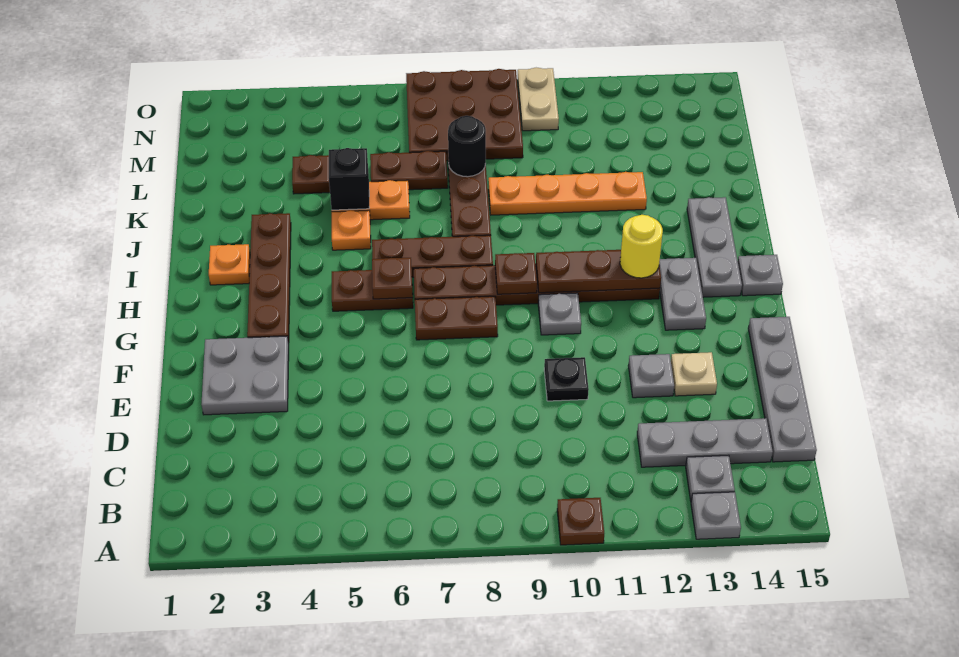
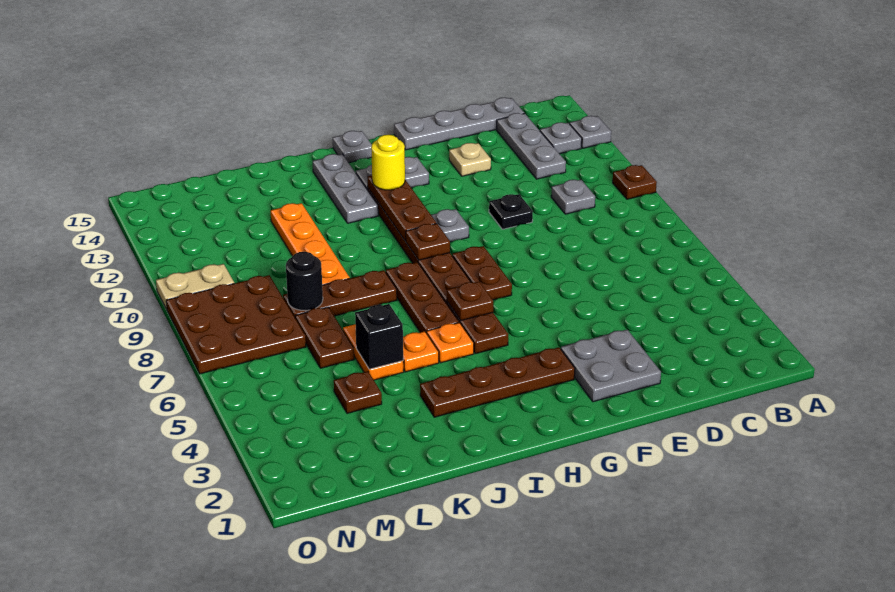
grey plate E12 level 1 -> grey plate C10 level 1
grey plate H14:J14 level 1 -> grey plate I12:I14 level 1
orange plate I2 level 1 -> orange plate I5 level 1

